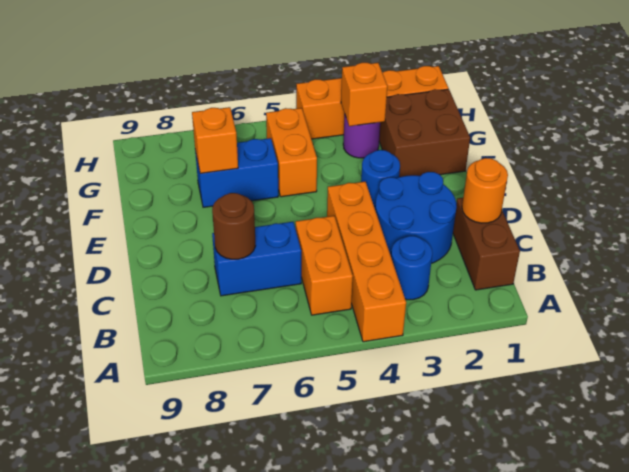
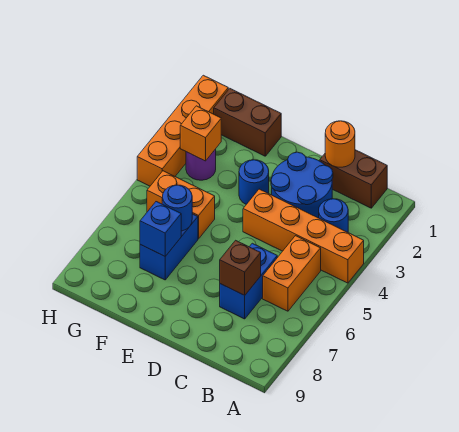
orange brick B5:C5 level 1 -> orange brick B5:B6 level 1
brown round brick C7 level 2 -> brown brick C7 level 2
brown brick F1:G2 level 1 -> brown brick F1:G1 level 1
none -> blue round brick F6 level 2
orange brick F7 level 2 -> blue brick F7 level 2

